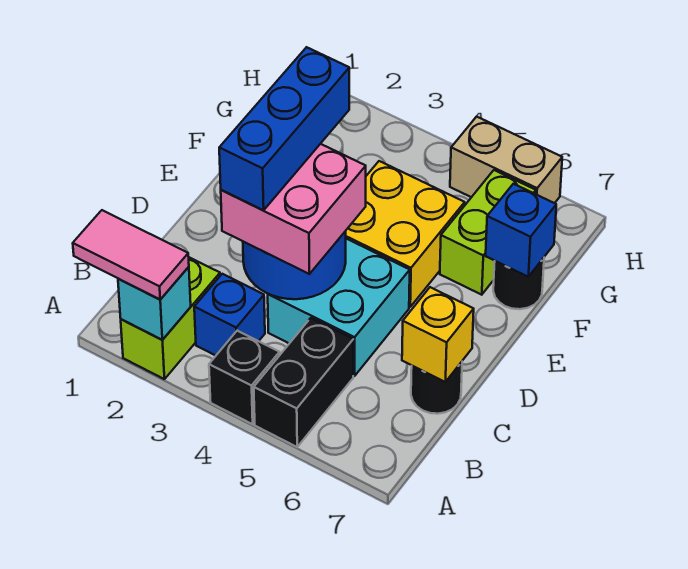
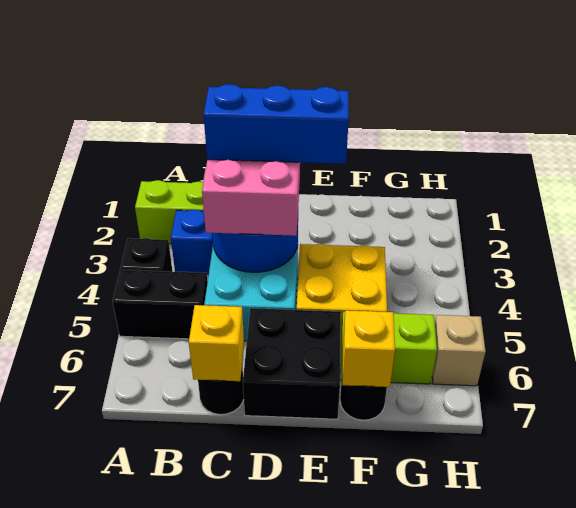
pink tile A1:A2 level 3 -> none
cyan brick A2 level 2 -> none
none -> black brick D6:E7 level 1
blue brick F7 level 2 -> yellow brick F7 level 2
tan brick H5:H6 level 1 -> tan brick H6 level 1

